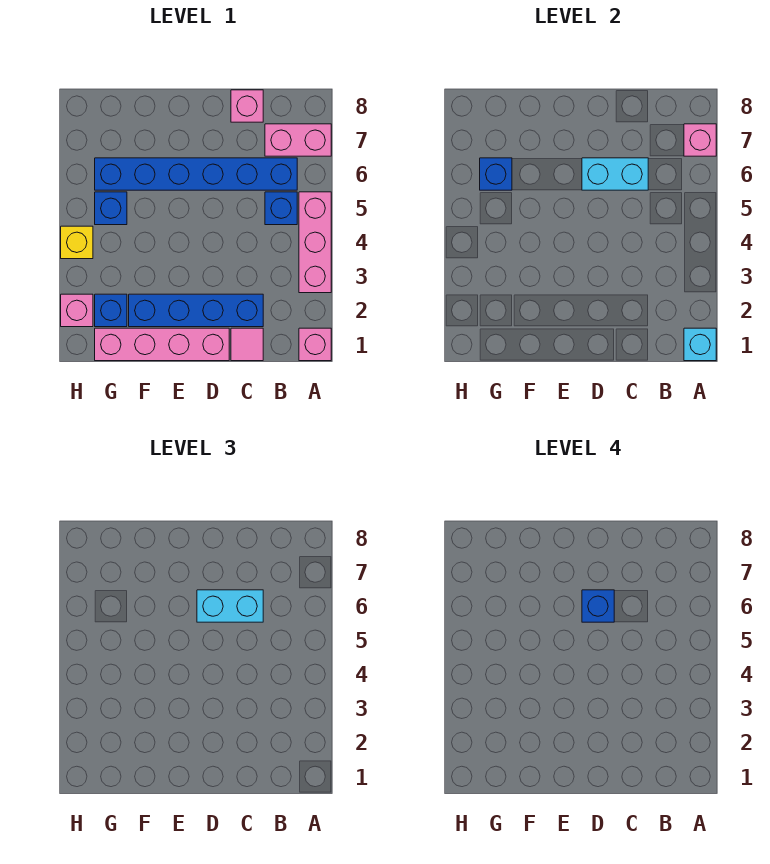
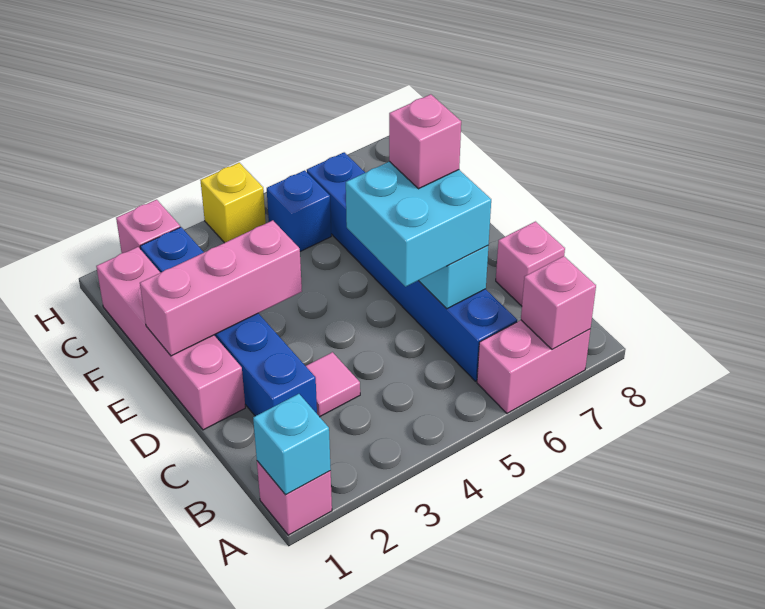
pink brick A3:A5 level 1 -> pink brick E1:E3 level 2
pink brick A7:B7 level 1 -> pink brick A6:A7 level 1
blue brick B5 level 1 -> none
pink tile C1 level 1 -> pink tile C3 level 1
cyan brick C6:D6 level 3 -> cyan brick C5:D6 level 3
blue brick D6 level 4 -> pink brick D6 level 4
blue brick G6 level 2 -> none

